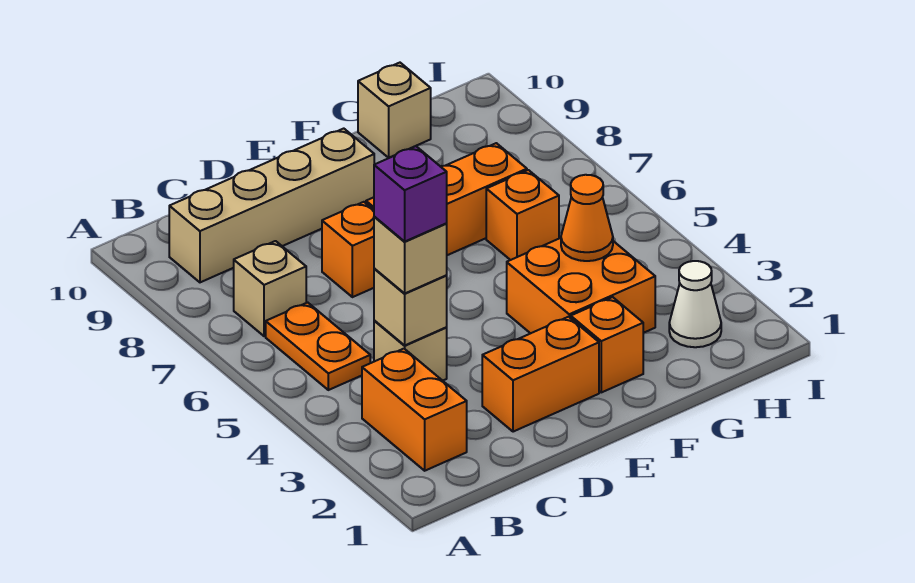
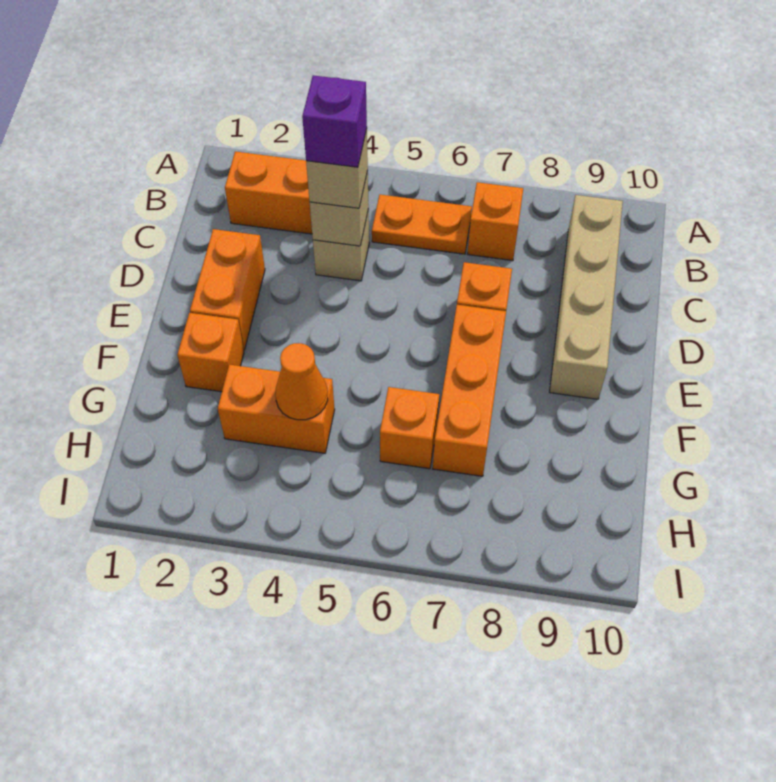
tan brick B7 level 1 -> orange brick B7 level 1
orange brick F3:G4 level 1 -> orange brick G3:G4 level 1
tan brick G10 level 1 -> none
white cone H2 level 1 -> none

